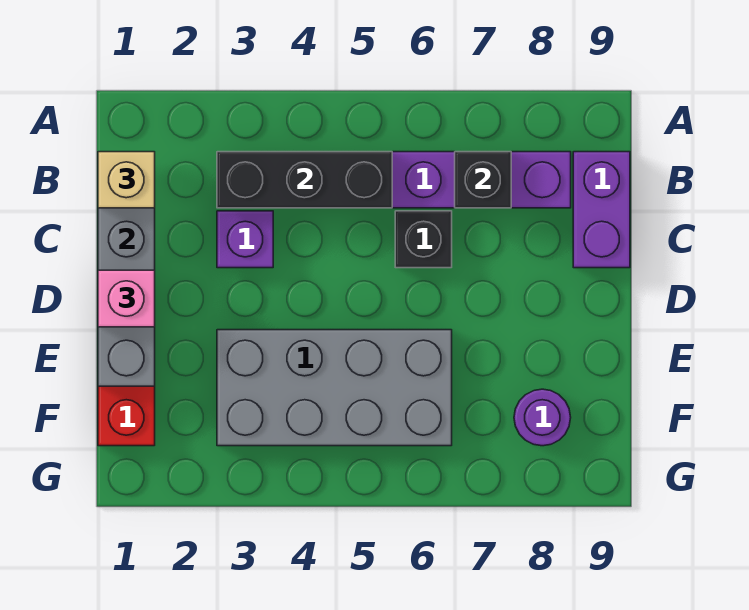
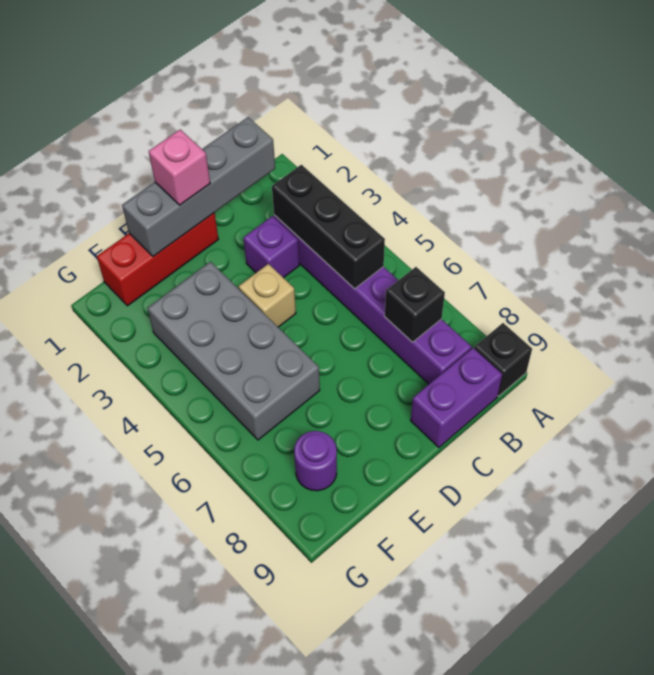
tan brick B1 level 3 -> tan brick D4 level 1
black brick C6 level 1 -> black brick A9 level 1

